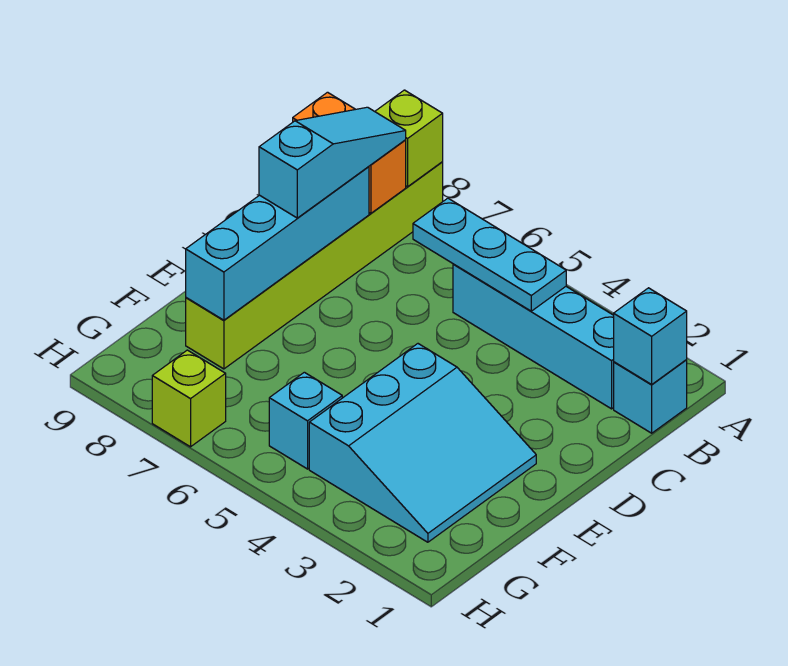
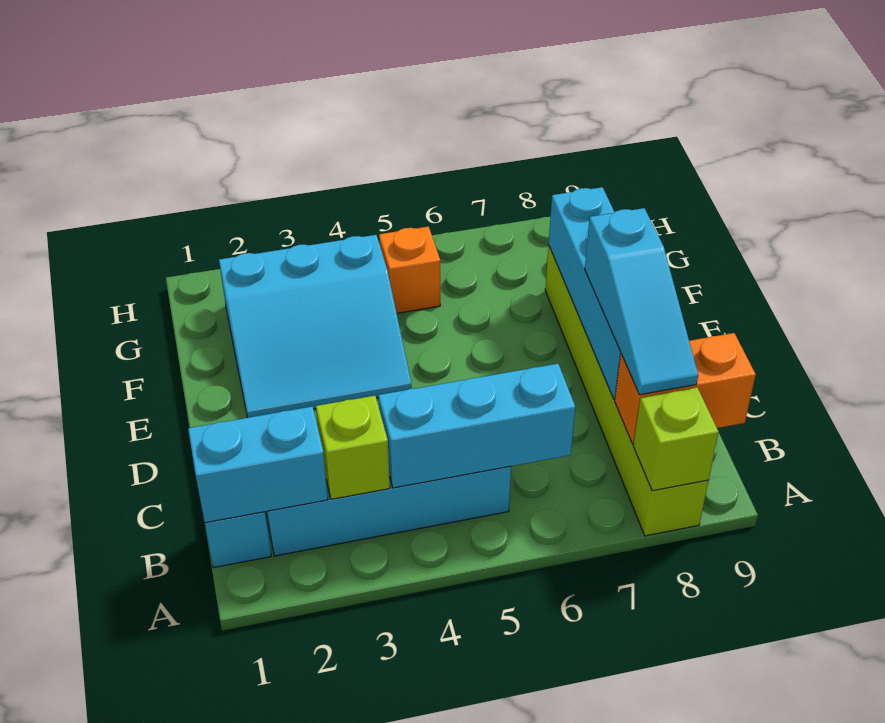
cyan brick B1 level 2 -> cyan brick B1:B2 level 2
cyan plate B4:B6 level 2 -> cyan brick B4:B6 level 2
cyan slope E2:G4 level 1 top 4 -> cyan slope E2:G4 level 1 top G
cyan brick G5 level 1 -> orange brick G5 level 1
lime brick H7 level 1 -> lime brick B3 level 2

